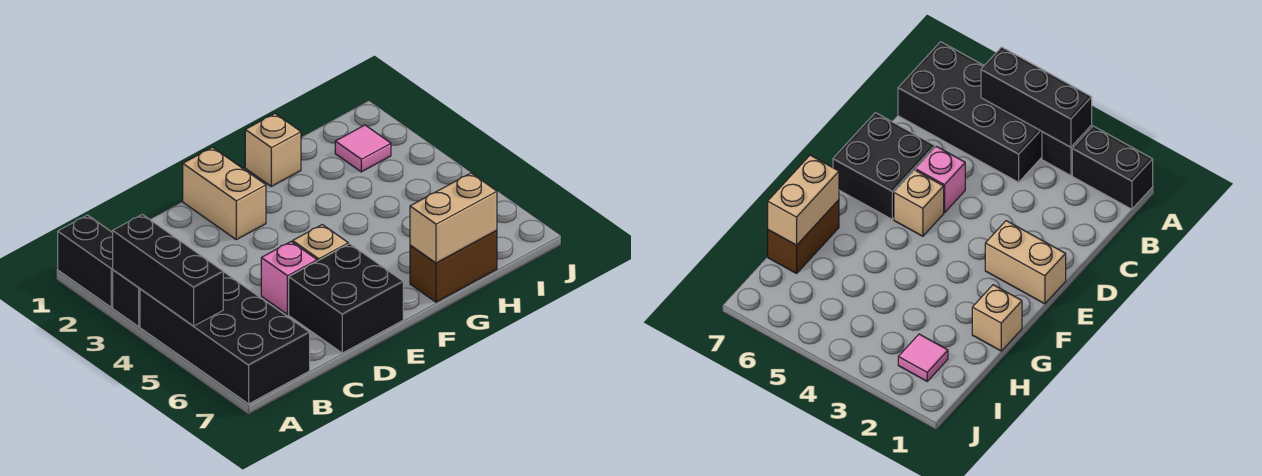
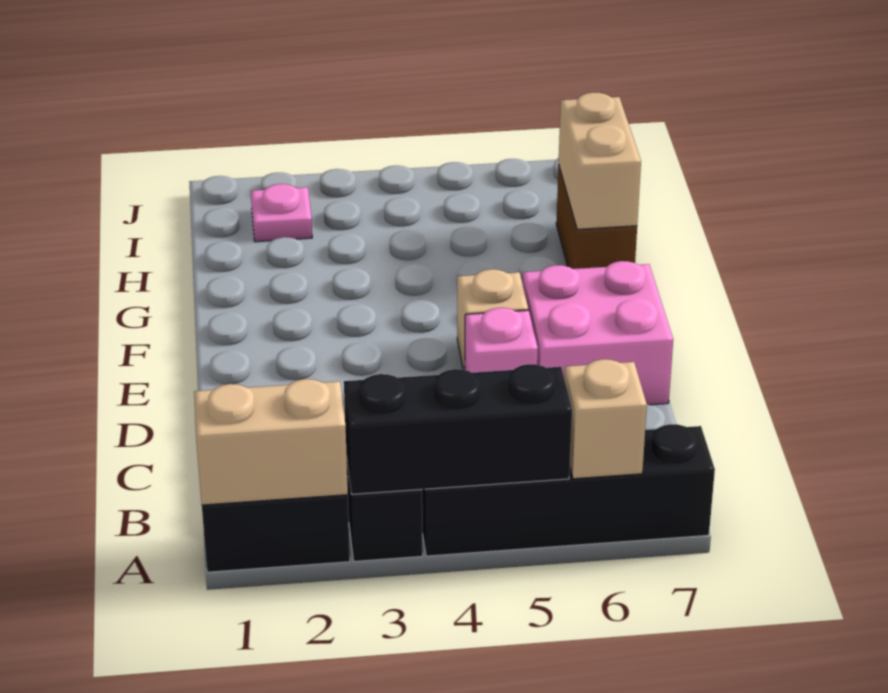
black brick A4:B7 level 1 -> black brick A4:A7 level 1
black brick D6:E7 level 1 -> pink brick D6:E7 level 1
tan brick E1:E2 level 1 -> tan brick A1:A2 level 2
tan brick G1 level 1 -> tan brick A6 level 2
pink tile I2 level 1 -> pink plate I2 level 1

